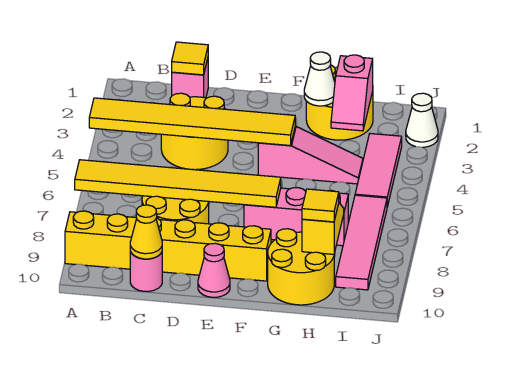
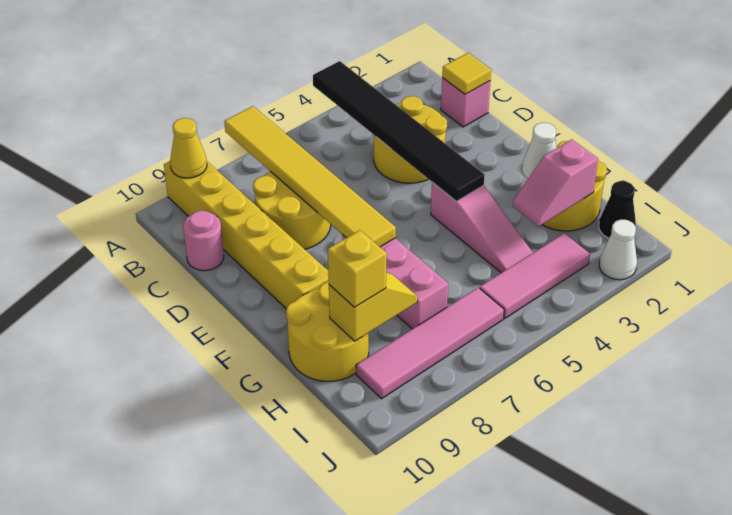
yellow tile A4:F4 level 2 -> black tile A4:F4 level 2
yellow cone C10 level 2 -> yellow cone A9 level 2
pink cone E10 level 1 -> none
yellow tile H9 level 3 -> yellow brick H9 level 3
none -> black cone I1 level 1

